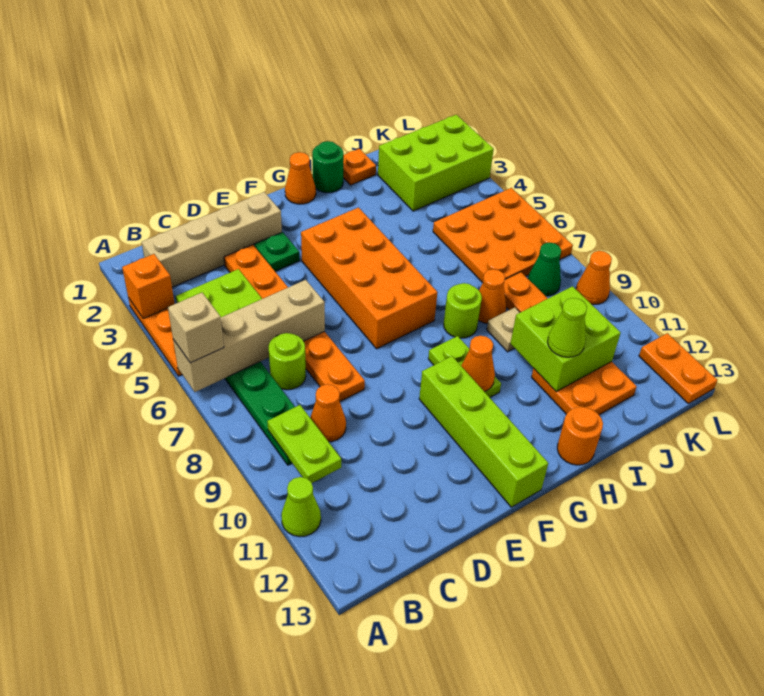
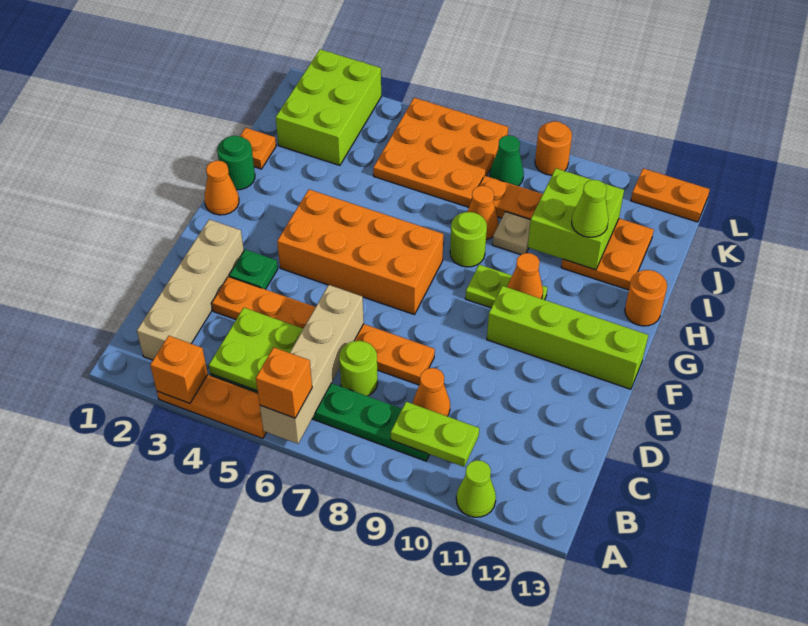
tan brick A6 level 3 -> orange brick A6 level 3
orange cone L9 level 1 -> orange round brick L9 level 1

